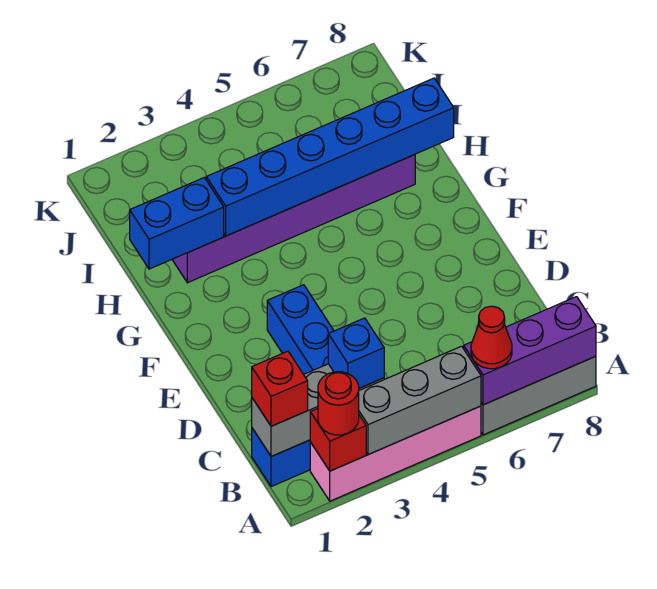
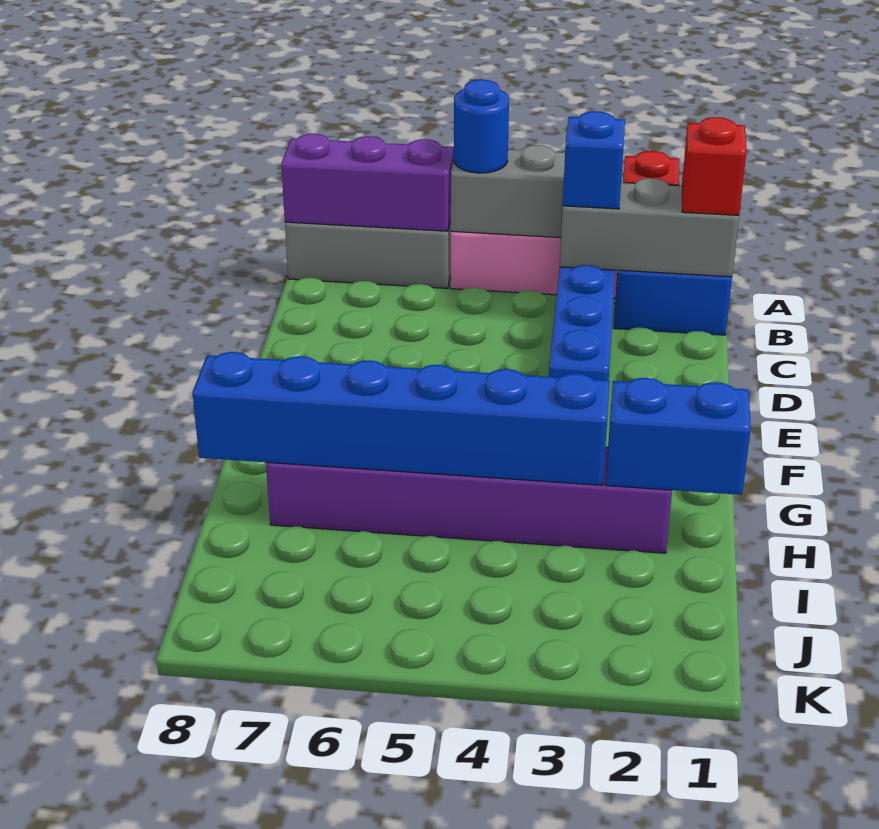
red round brick A2 level 3 -> none
none -> blue round brick A5 level 3
red cone A6 level 3 -> none

